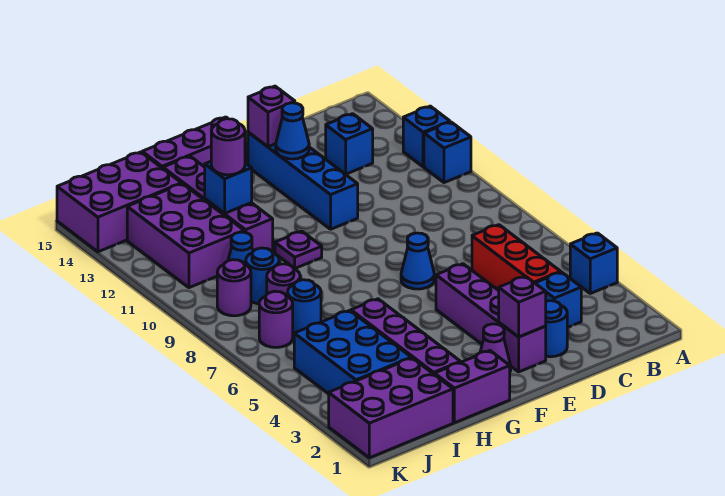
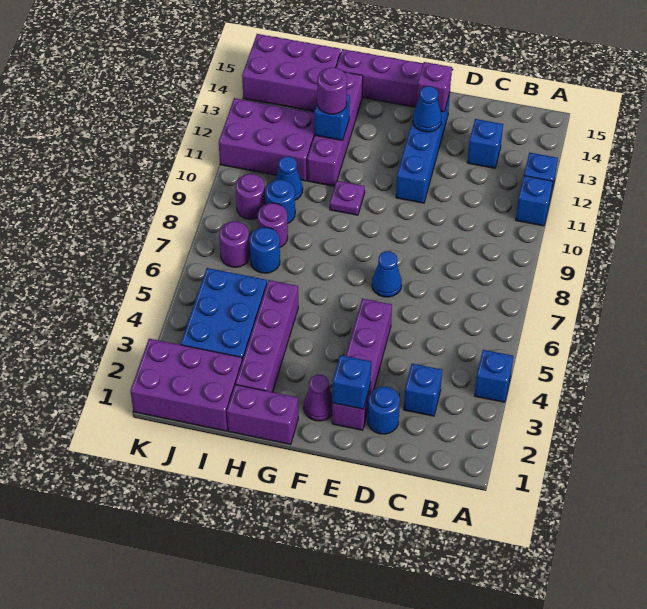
red brick C4:C6 level 1 -> none
purple brick E2 level 2 -> blue brick E2 level 2
purple brick I11:J13 level 1 -> purple brick I11:K12 level 1

